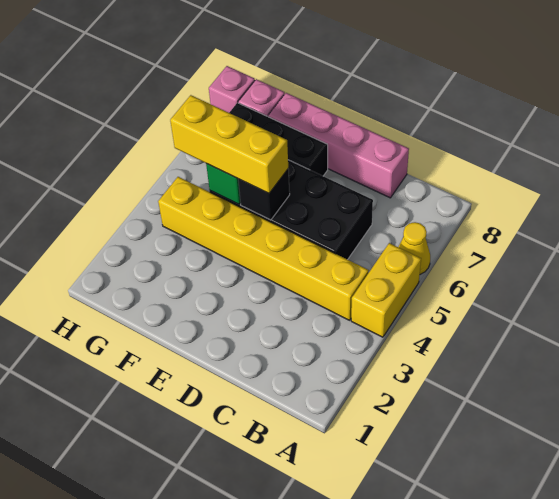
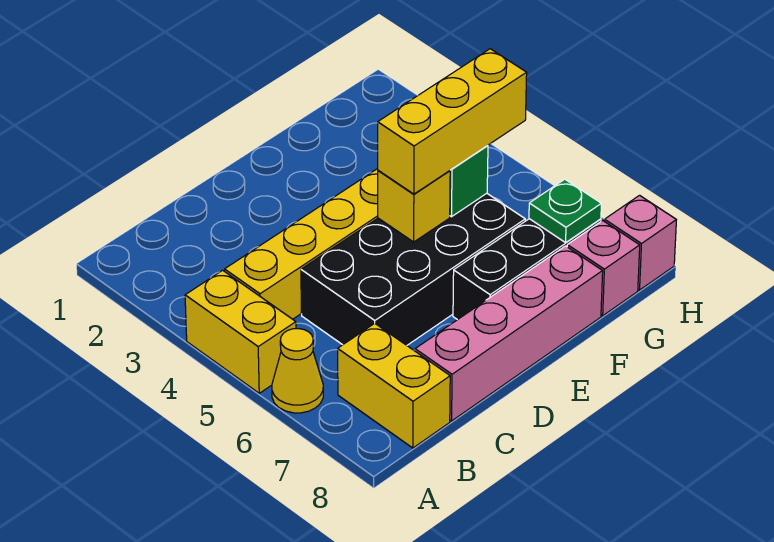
none -> yellow brick B7:B8 level 1
black brick E5 level 2 -> yellow brick E5 level 2
none -> green plate G7 level 2

